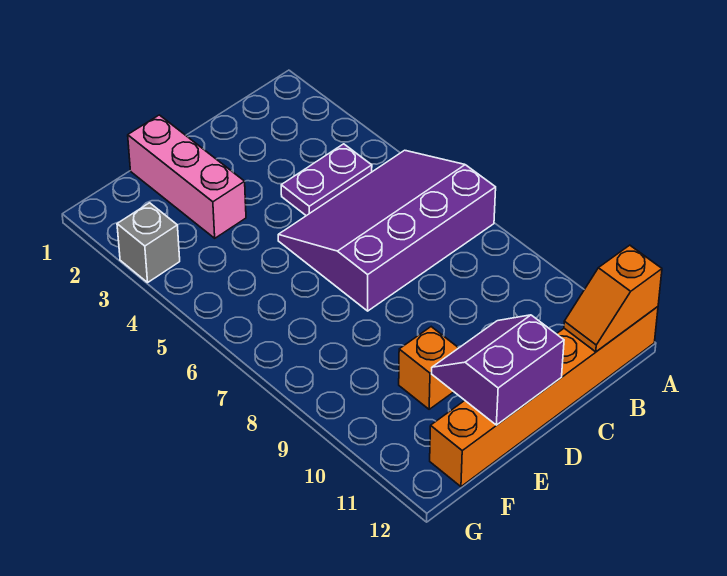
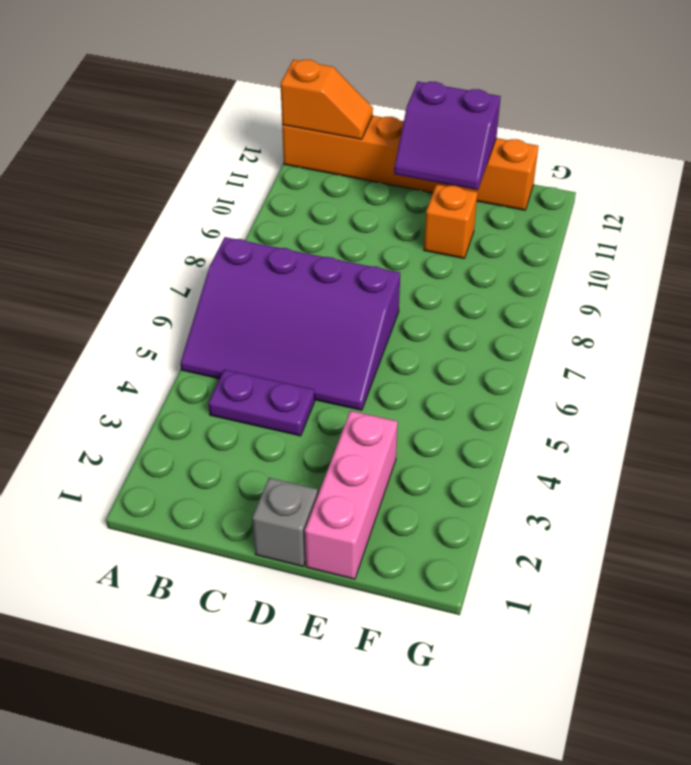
grey brick G3 level 1 -> grey brick D1 level 1

